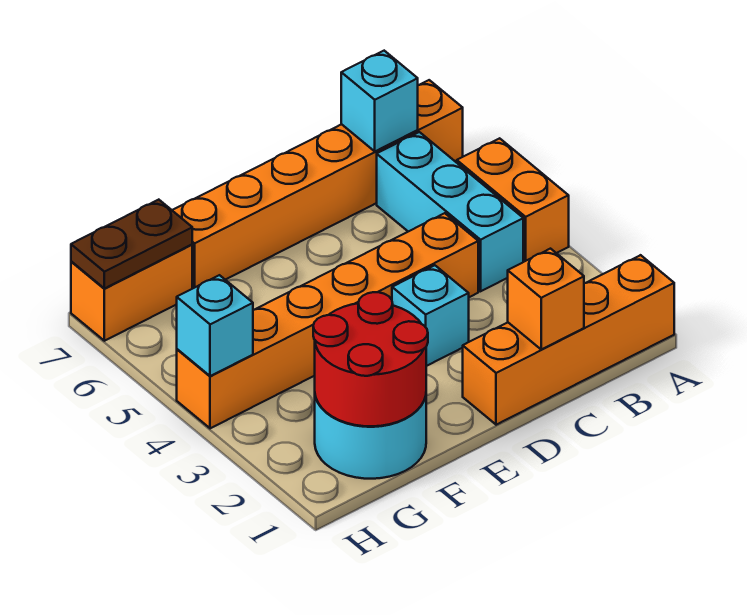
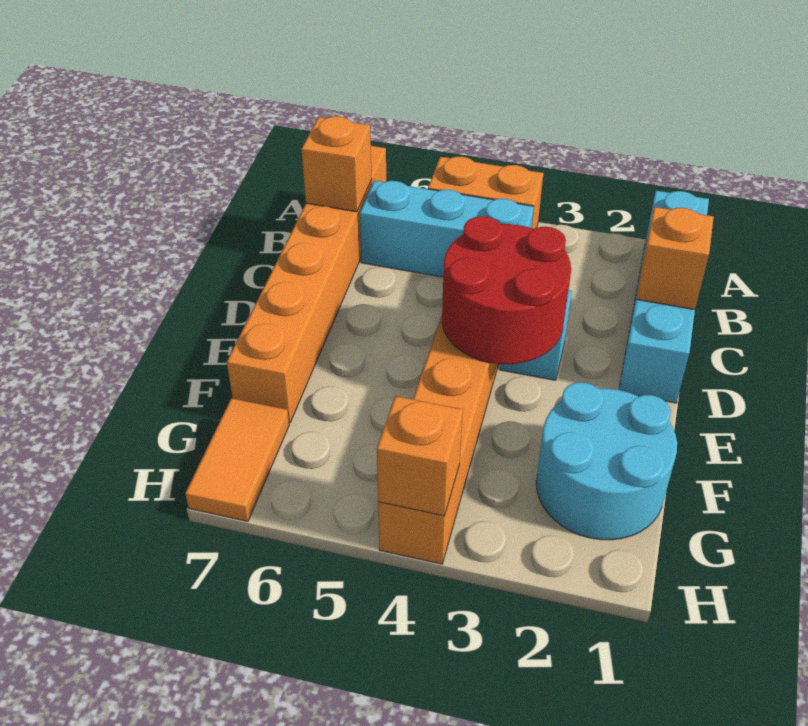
orange brick A1:D1 level 1 -> cyan brick A1:D1 level 1
cyan brick B7 level 2 -> orange brick B7 level 2
red round brick F1:G2 level 2 -> red round brick D3:E4 level 2
orange brick G7:H7 level 1 -> orange tile G7:H7 level 1
brown plate G7:H7 level 2 -> none
cyan brick H4 level 2 -> orange brick H4 level 2

